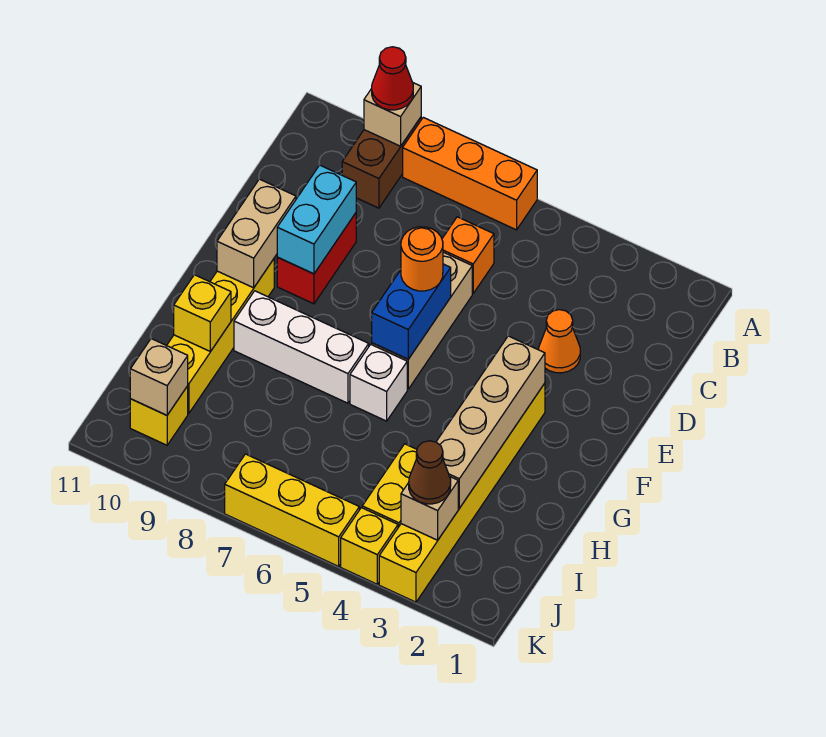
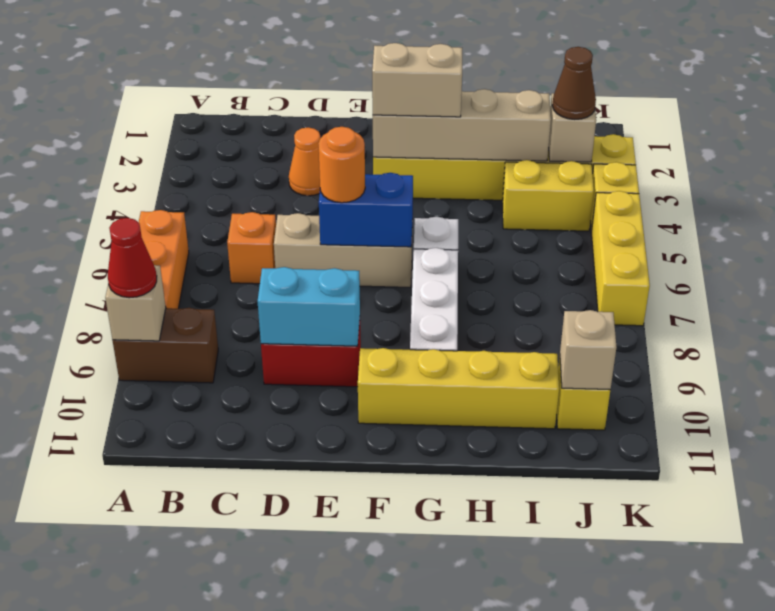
tan brick E10:F10 level 2 -> tan brick F3:G3 level 3
yellow brick H10 level 2 -> none

